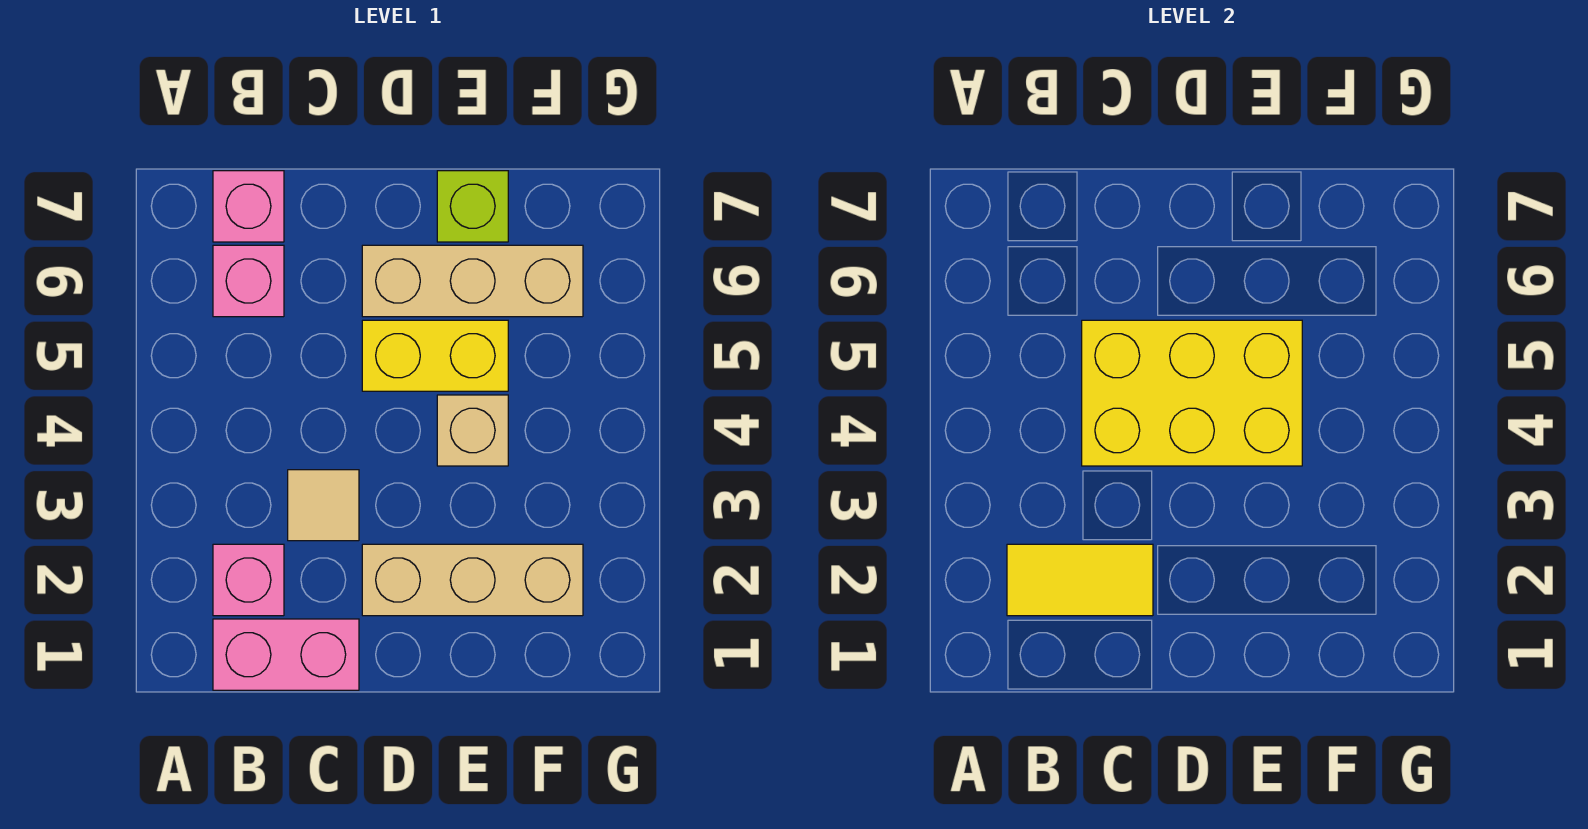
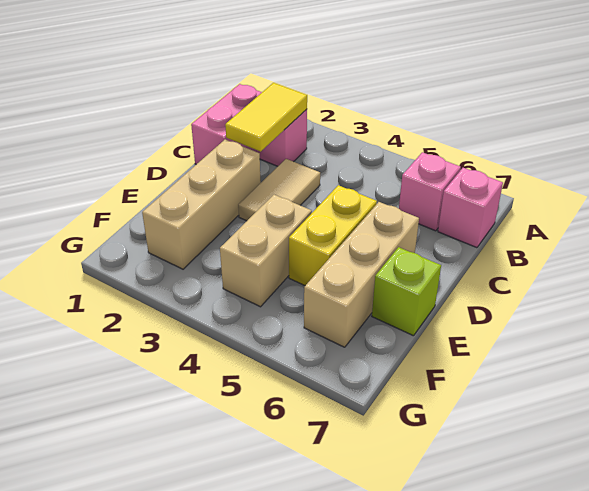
tan tile C3 level 1 -> tan tile C3:D3 level 1
yellow brick C4:E5 level 2 -> none
tan brick E4 level 1 -> tan brick E4:F4 level 1

